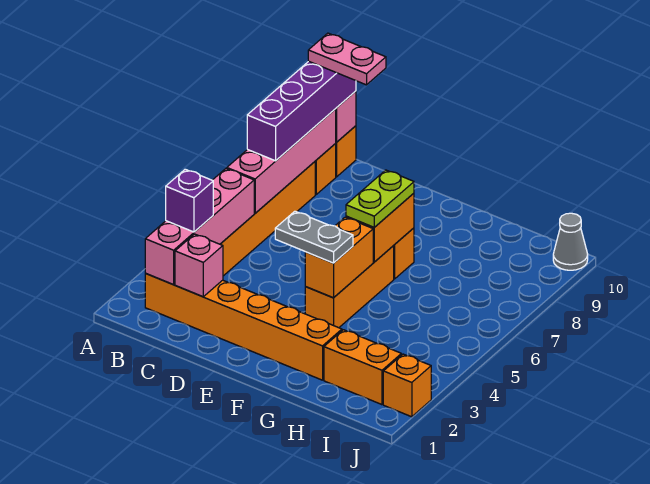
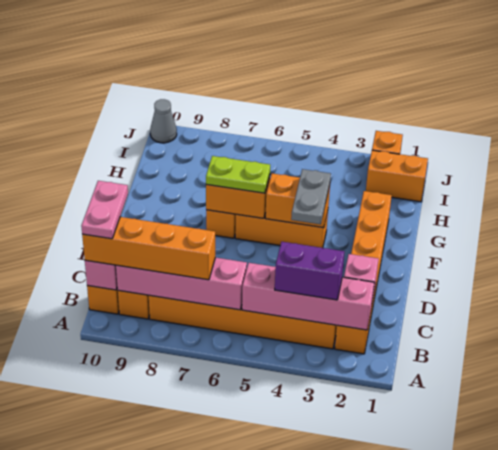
purple brick B3 level 3 -> purple brick B3:B4 level 3
purple brick B7:B10 level 3 -> orange brick B7:B10 level 3
orange brick H2:I2 level 1 -> orange brick I1:I2 level 1

